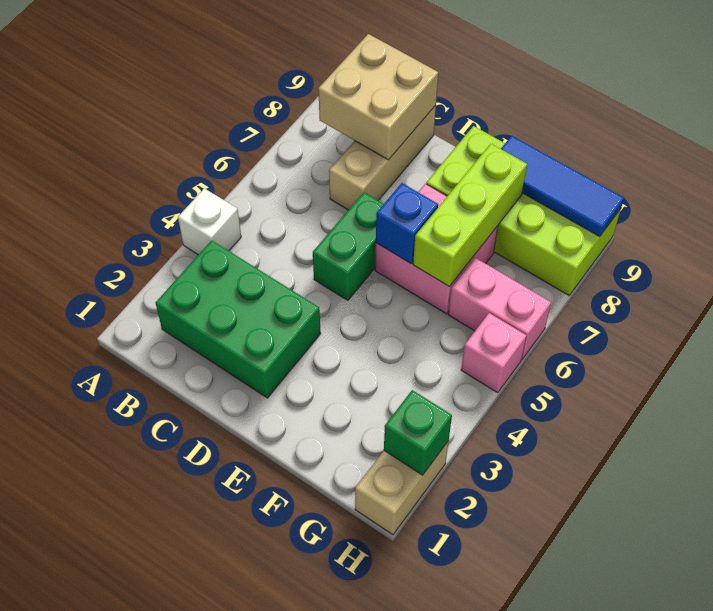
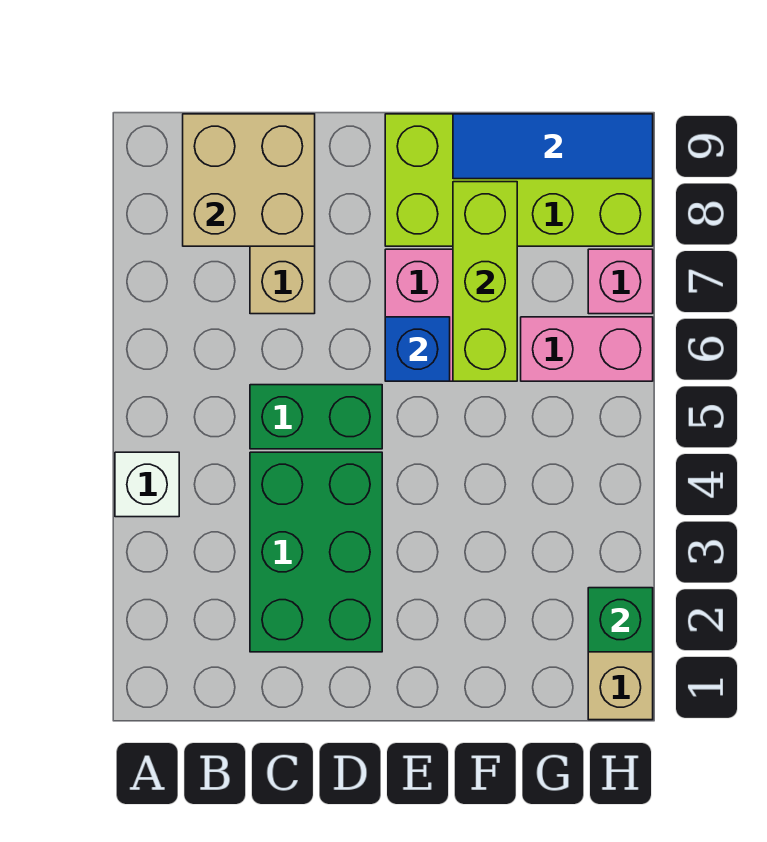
green brick B2:D3 level 1 -> green brick C2:D4 level 1
green brick D5:D6 level 1 -> green brick C5:D5 level 1
pink brick H5 level 1 -> pink brick H7 level 1

